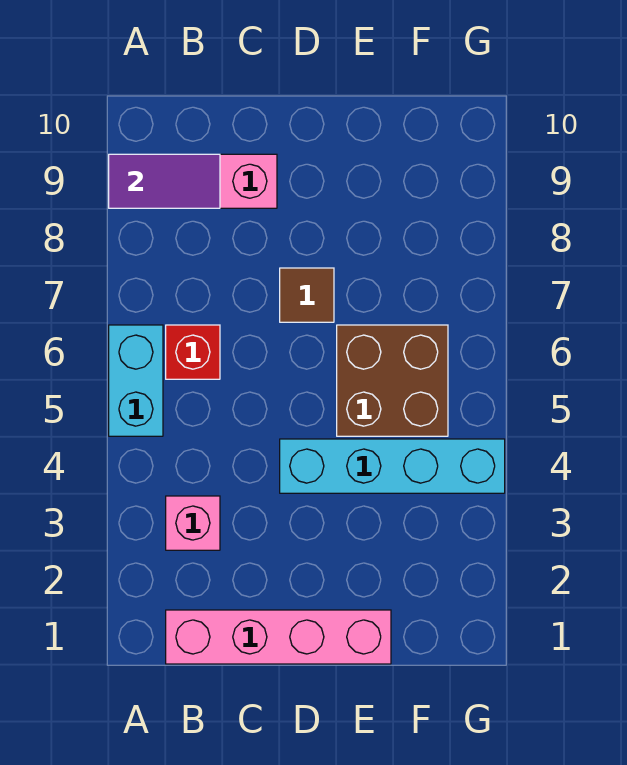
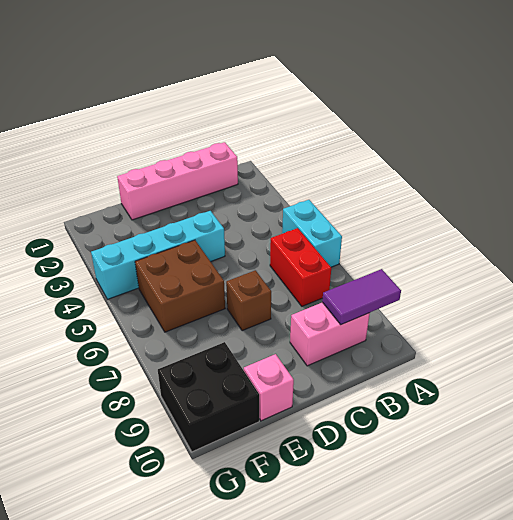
pink brick B3 level 1 -> pink brick E10 level 1
red brick B6 level 1 -> red brick B6:B7 level 1
brown tile D7 level 1 -> brown brick D7 level 1
none -> black brick F9:G10 level 1

